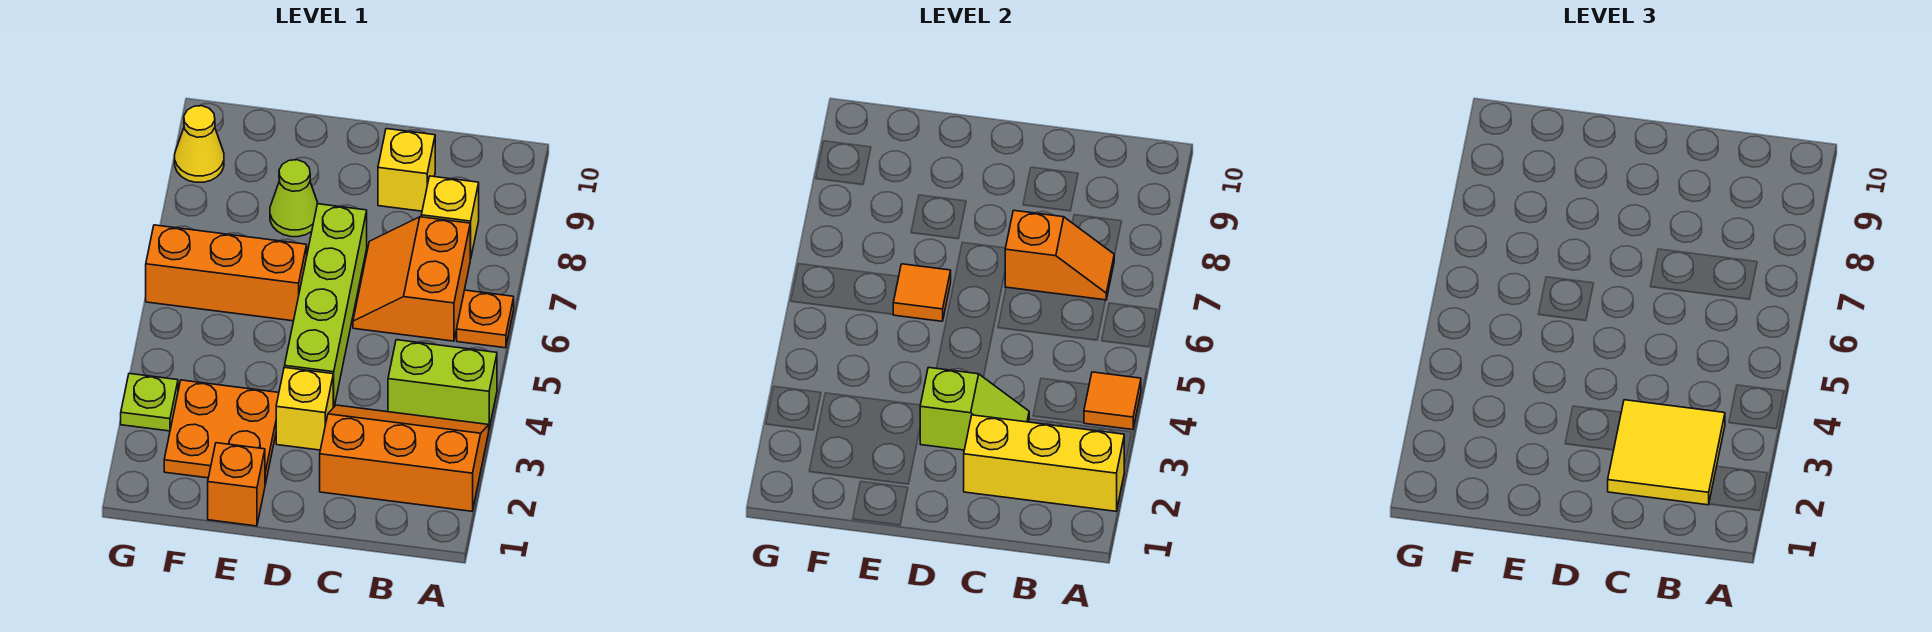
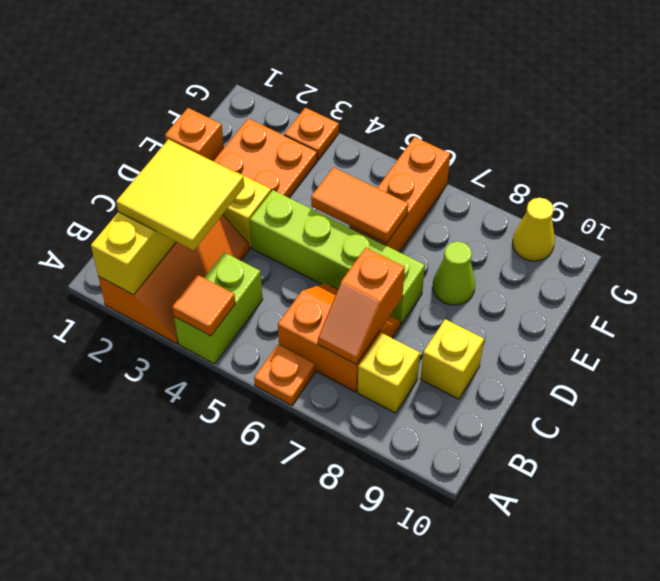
lime slope C3:D3 level 2 top D -> none
orange tile E6 level 2 -> orange tile E5:E6 level 2
lime plate G3 level 1 -> orange plate G3 level 1

